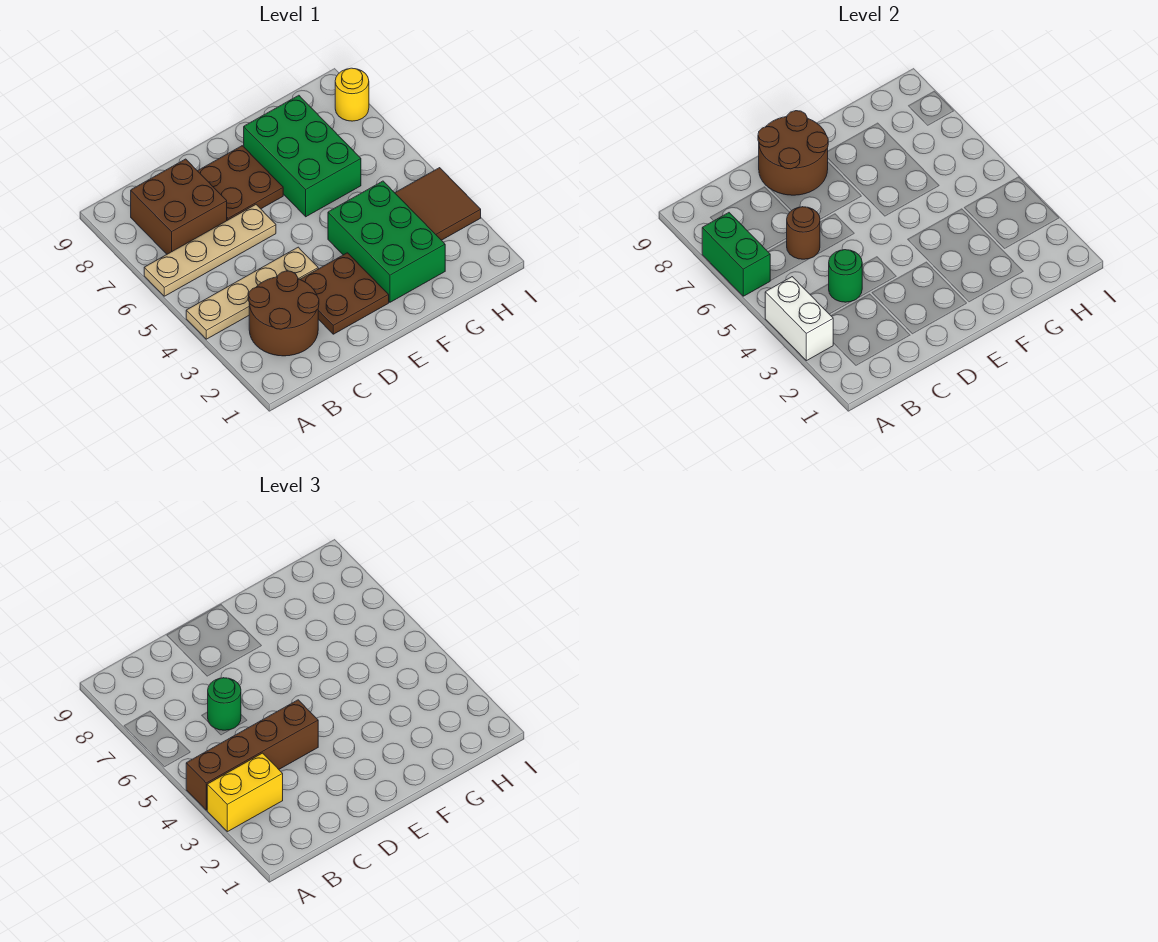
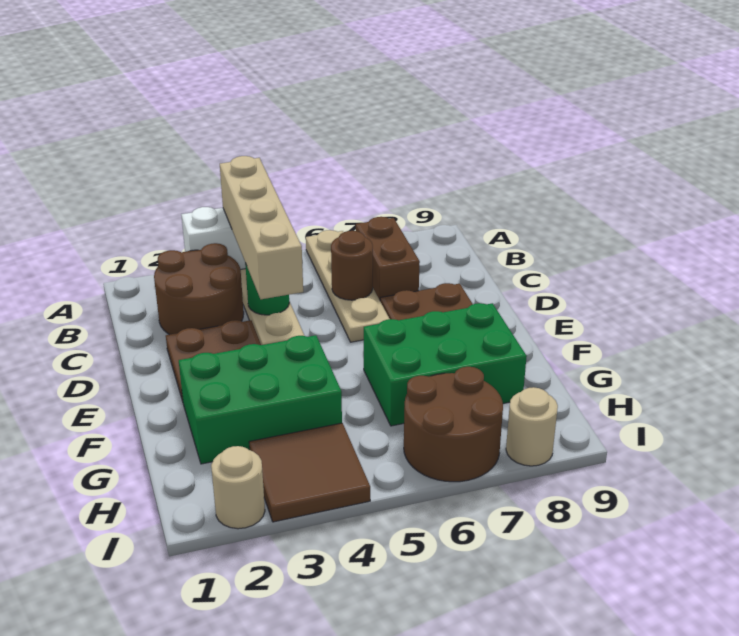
yellow brick A3:B3 level 3 -> none
brown brick A4:D4 level 3 -> tan brick A4:D4 level 3
green brick A6:A7 level 2 -> none
brown brick B7:C8 level 1 -> brown brick B7:C7 level 1
green round brick C6 level 3 -> none
brown round brick D8:E9 level 2 -> brown round brick H6:I7 level 1
none -> tan round brick I2 level 1
yellow round brick I8 level 1 -> tan round brick I8 level 1

